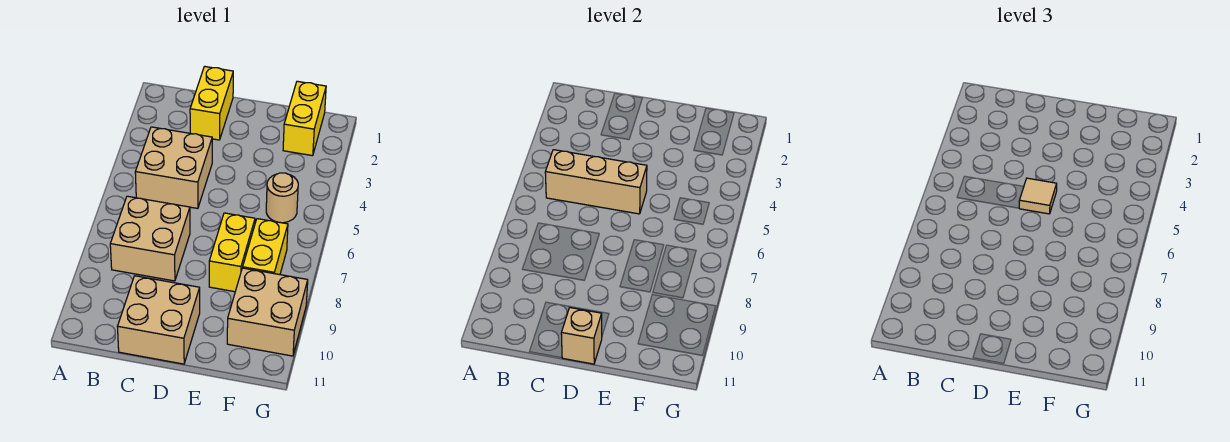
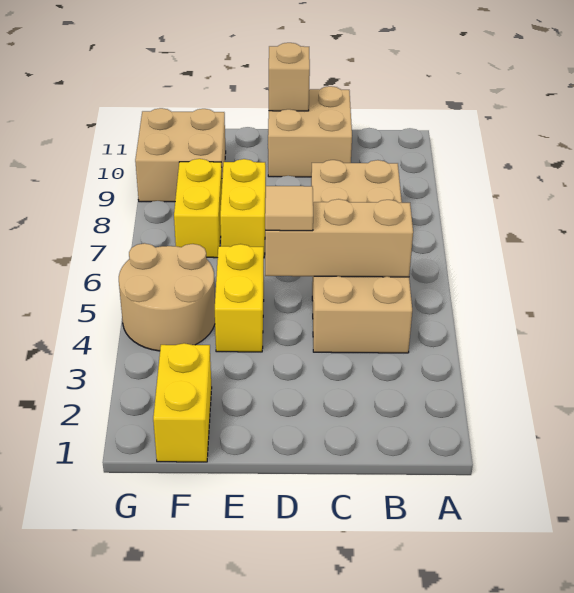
yellow brick C1:C2 level 1 -> yellow brick E4:E5 level 1
tan round brick F5 level 1 -> tan round brick F4:G5 level 1

